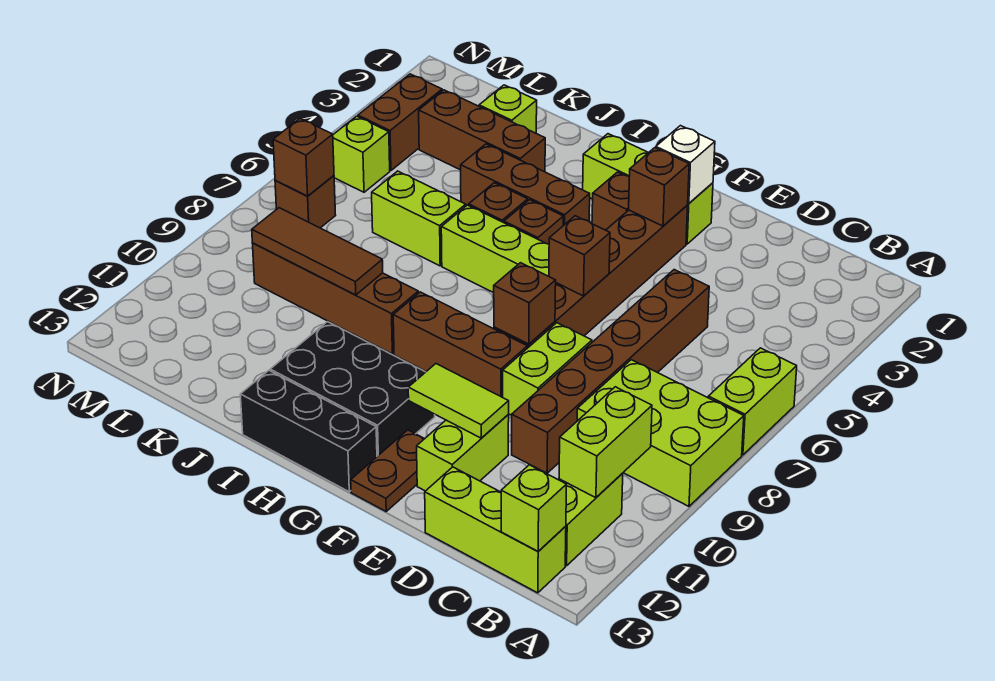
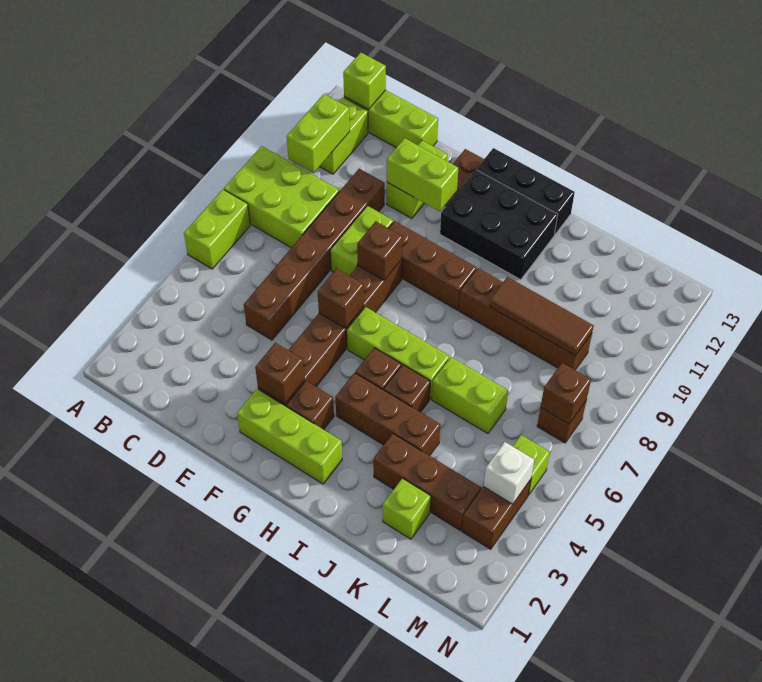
lime tile E11:F11 level 2 -> lime brick E11:F11 level 2
white brick F2 level 2 -> white brick M4 level 2

